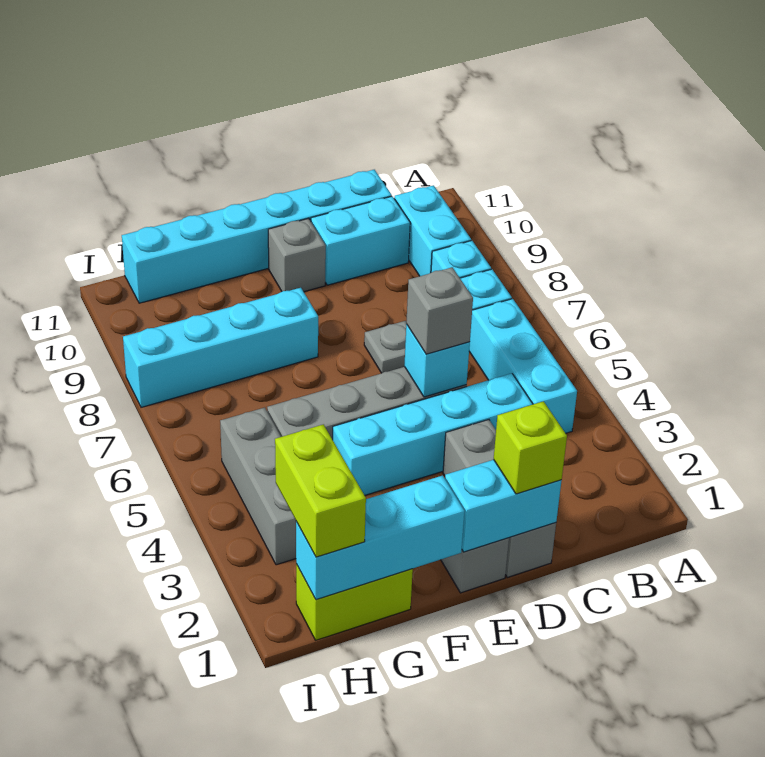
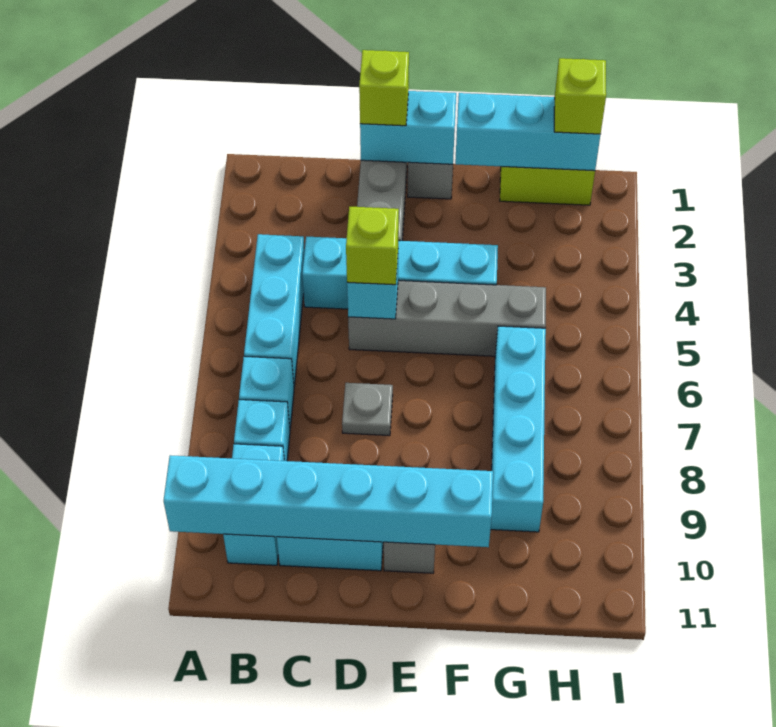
cyan brick C11:H11 level 1 -> cyan brick A10:F10 level 2
grey brick D5 level 3 -> lime brick D5 level 3
cyan brick F8:I8 level 1 -> cyan brick G6:G9 level 1
lime brick H1:H2 level 3 -> lime brick H1 level 3
grey brick H3:H5 level 1 -> none

